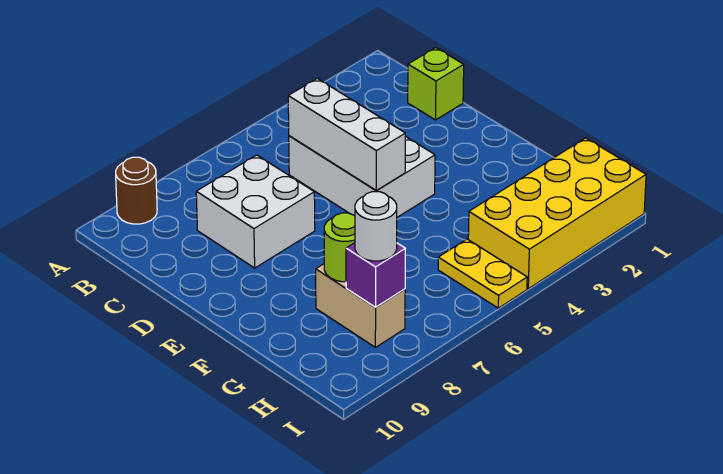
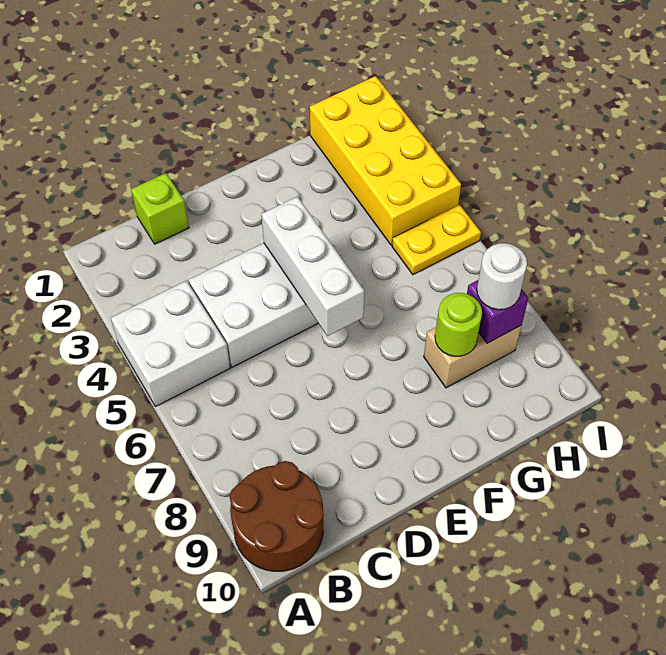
brown round brick A9 level 1 -> brown round brick A9:B10 level 1
white brick C5:E5 level 2 -> white brick E4:E6 level 2
white brick C7:D8 level 1 -> white brick A4:B5 level 1

